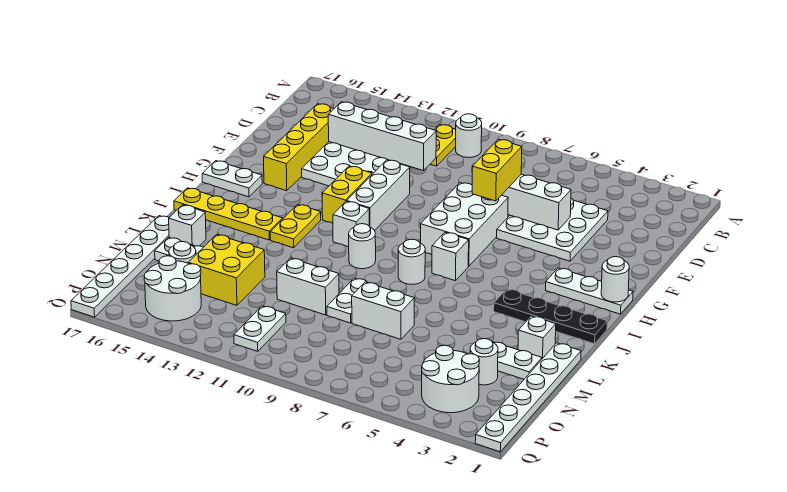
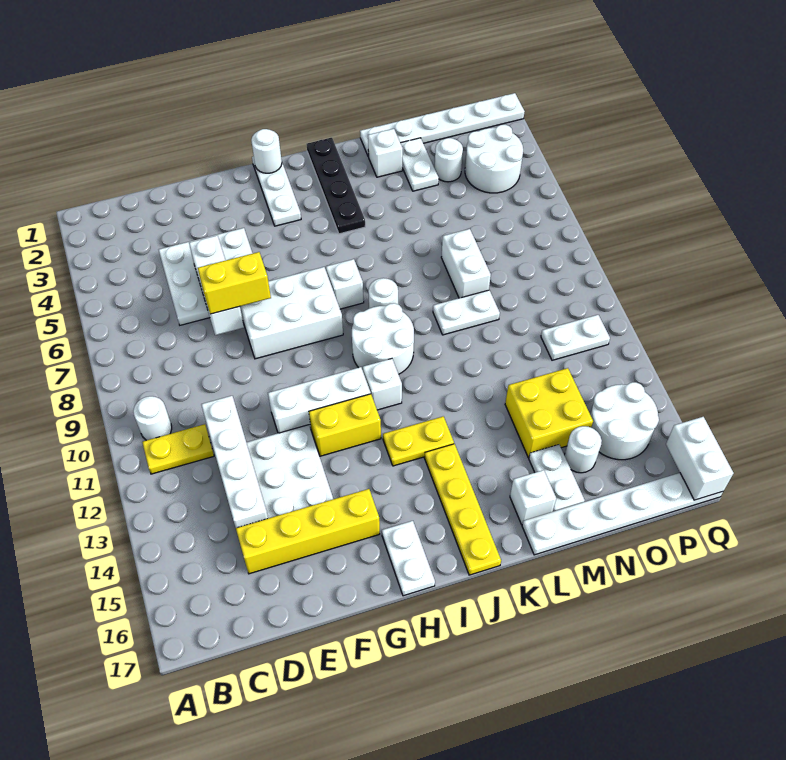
white round brick J10 level 1 -> white round brick I9:J10 level 1
white brick M10:M11 level 1 -> white brick Q16:Q17 level 2

